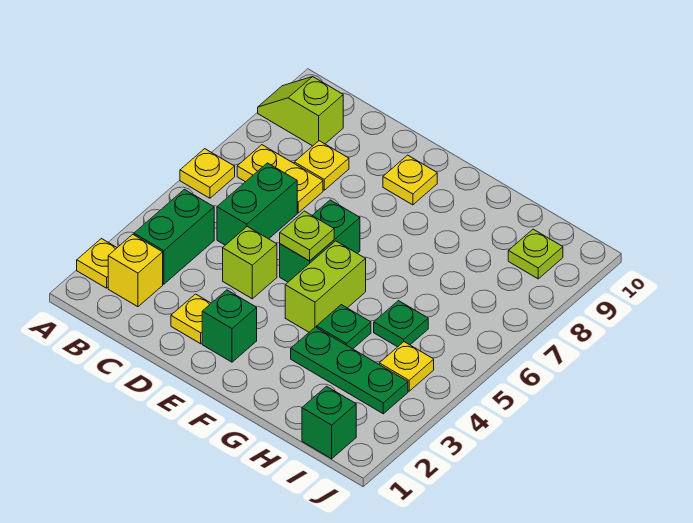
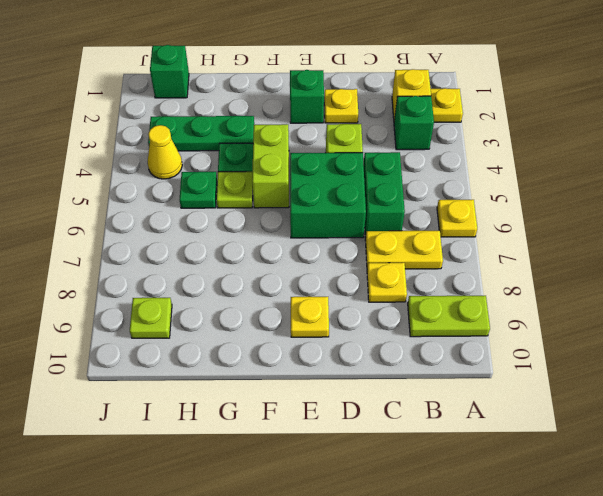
lime slope A9:B9 level 1 top B -> lime plate A9:B9 level 1
green brick B3:B4 level 1 -> green brick B3 level 1
green brick E5:E6 level 1 -> green brick D5:E6 level 1
lime plate E5 level 2 -> lime plate G5 level 1
yellow plate I4 level 1 -> yellow cone I4 level 1

